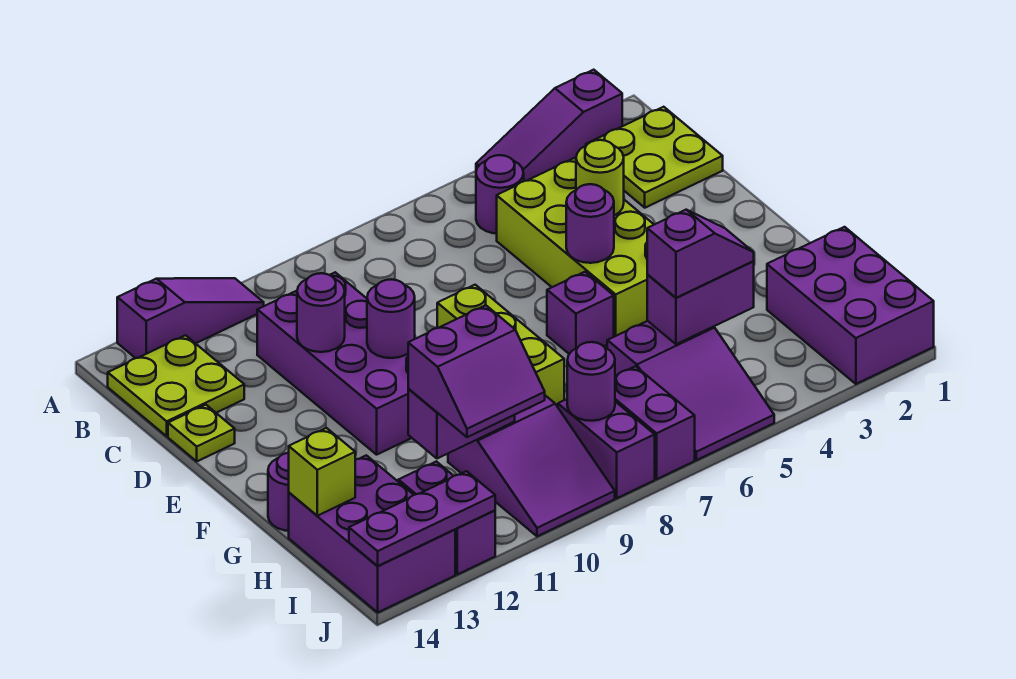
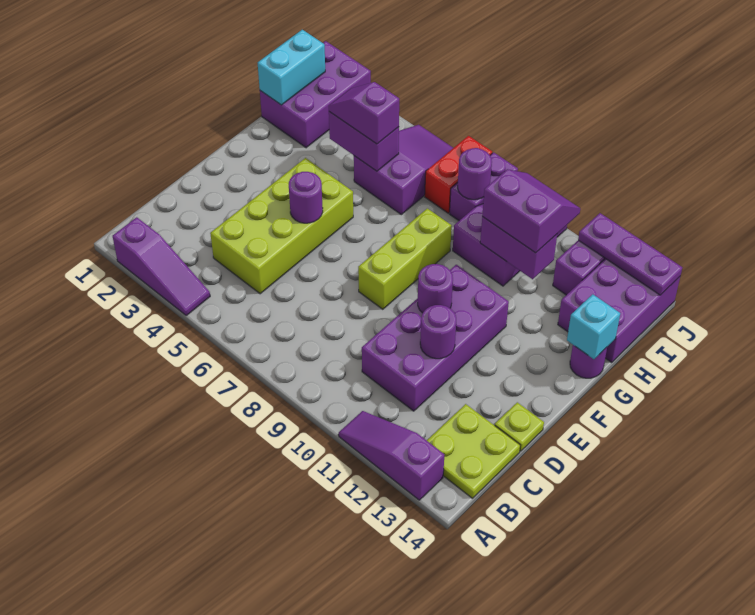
lime plate B1:C2 level 1 -> none
purple round brick B5 level 1 -> none
lime round brick D4 level 2 -> none
purple brick F6 level 1 -> none
none -> cyan brick G14 level 2
none -> cyan brick H1:I1 level 2
lime brick H14 level 2 -> none
purple brick I7:J7 level 1 -> red brick I7:J7 level 1

